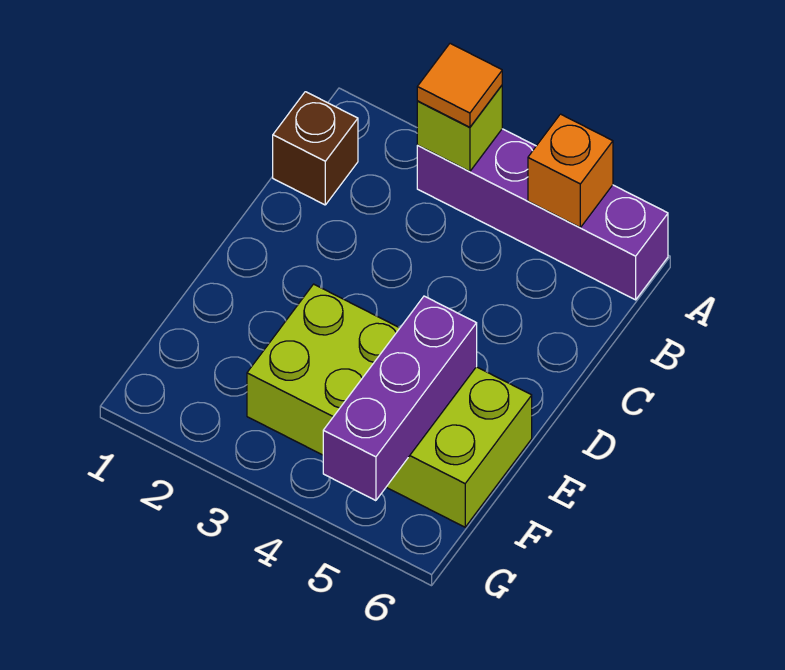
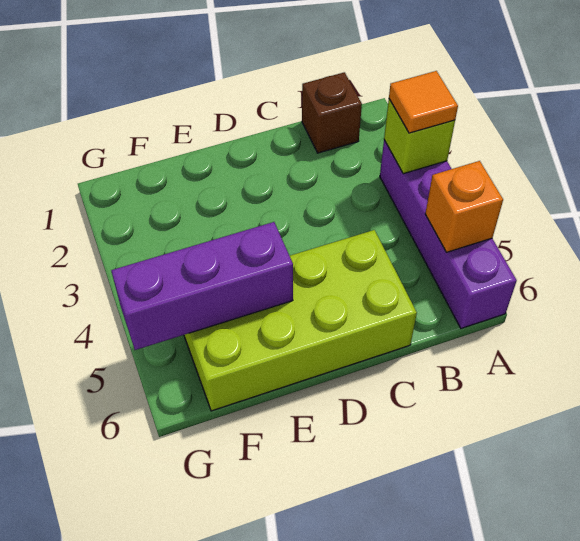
lime brick E3:F6 level 1 -> lime brick C5:F6 level 1

